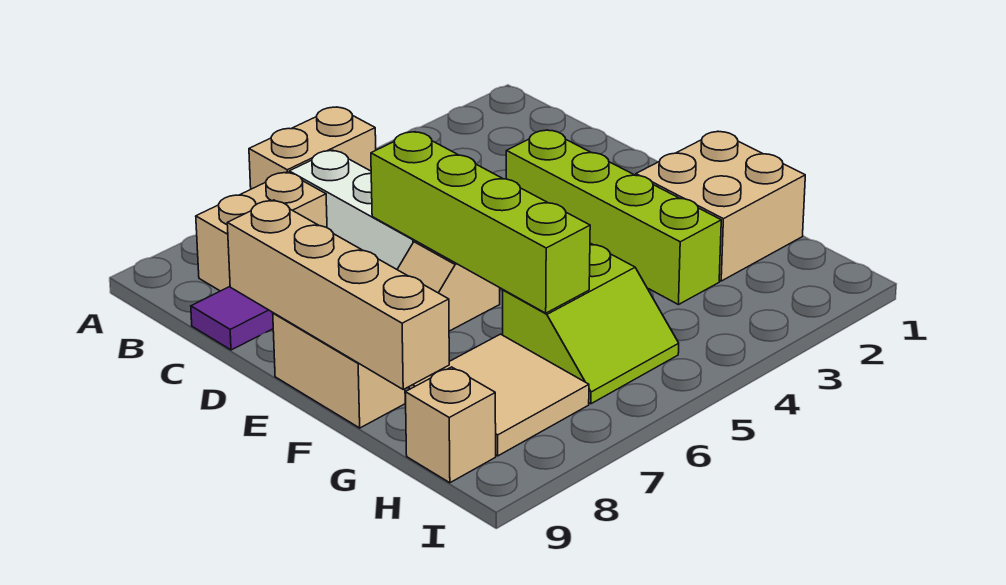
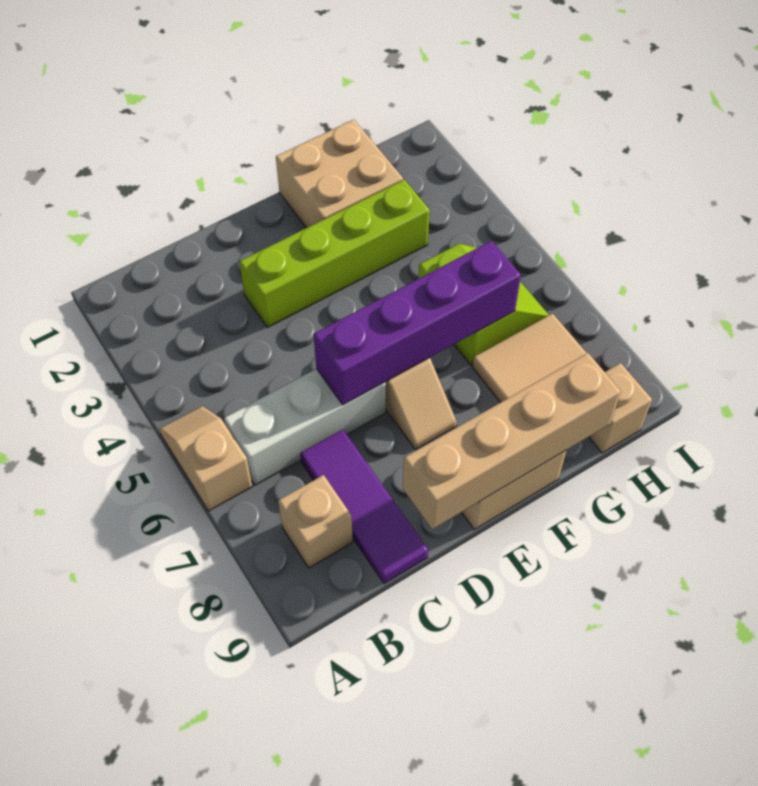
tan brick A5:A6 level 1 -> tan slope A5:A6 level 1 top 6
tan brick B7:B8 level 1 -> tan brick B8 level 1
lime brick D6:G6 level 2 -> purple brick D6:G6 level 2

